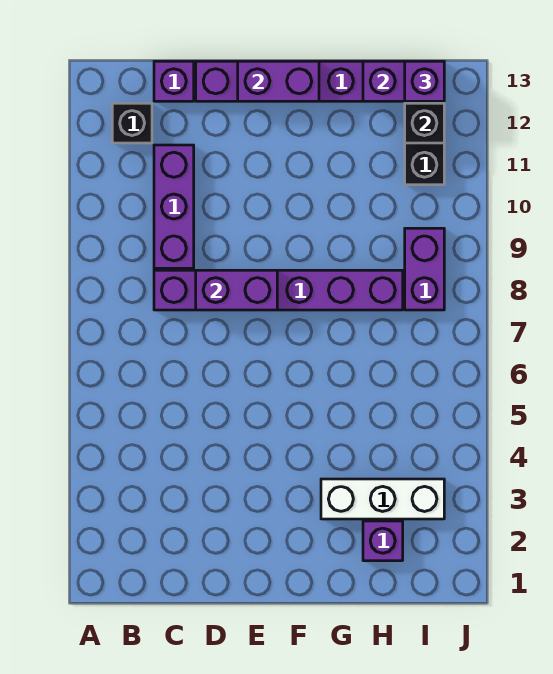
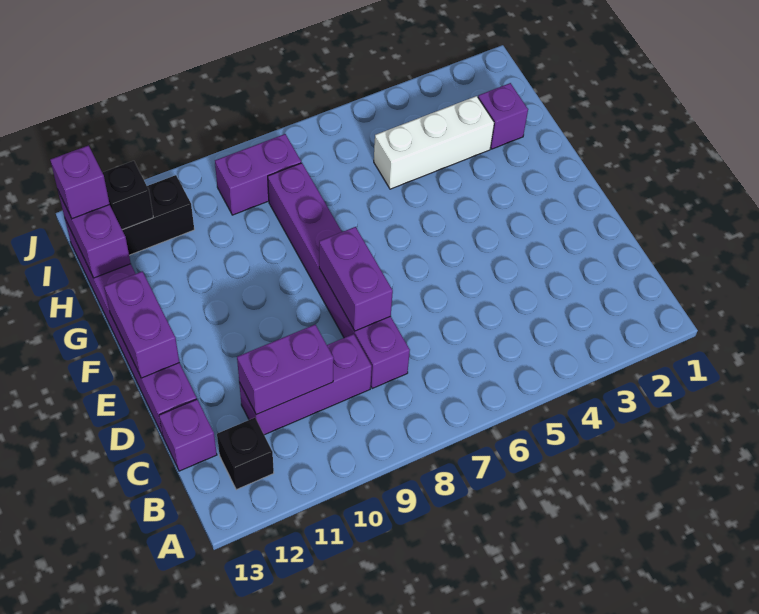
none -> purple brick C10:C11 level 2
white brick G3:I3 level 1 -> white brick H3:H5 level 1

